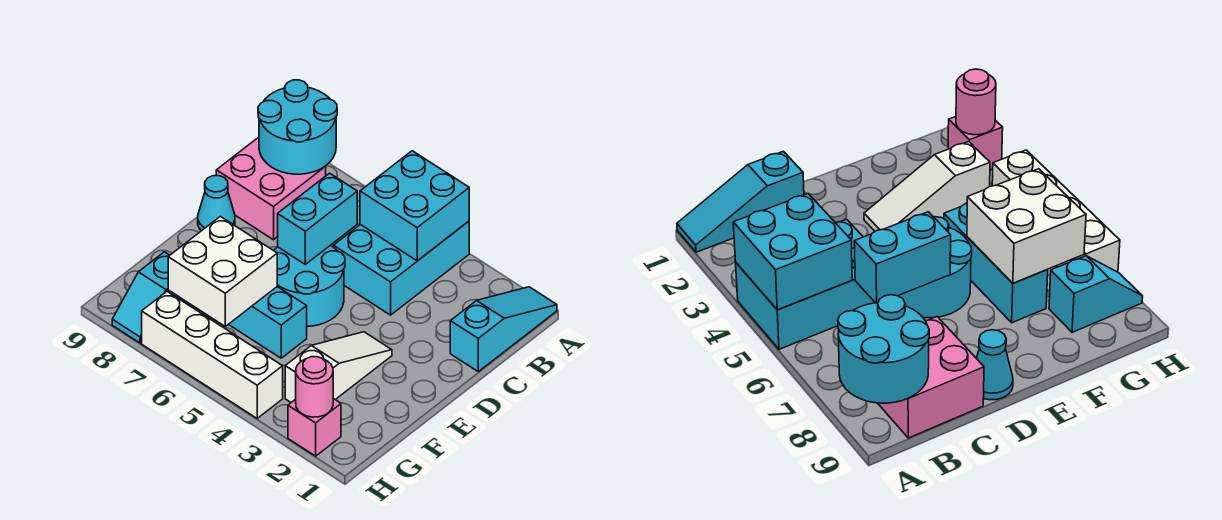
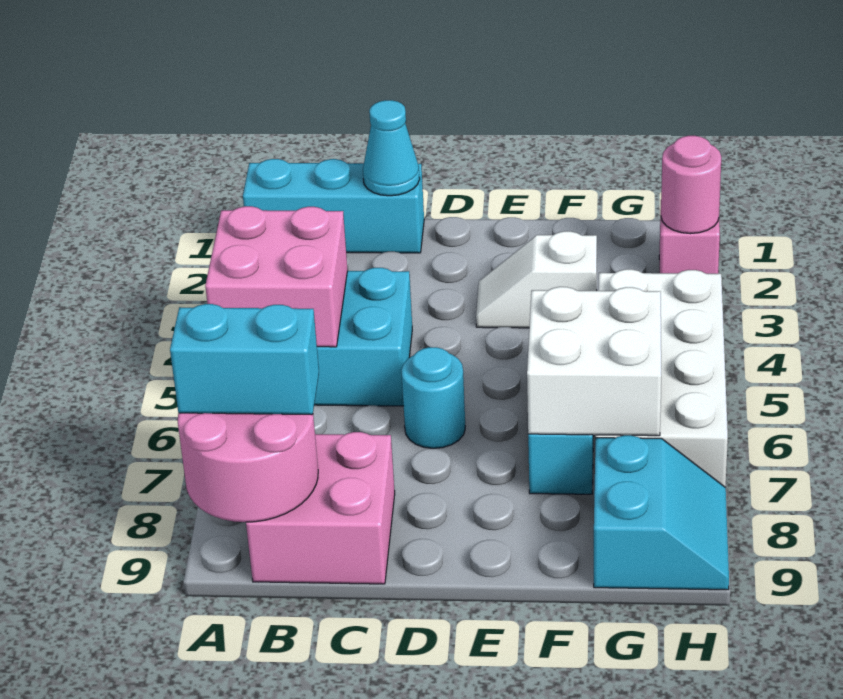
cyan slope A1:C1 level 1 top C -> cyan brick A1:C1 level 1
cyan brick A4:B5 level 2 -> pink brick A4:B5 level 2
cyan round brick A8:B9 level 2 -> pink round brick A8:B9 level 2
cyan brick C6:D6 level 2 -> cyan brick A8:B8 level 3
cyan round brick D5:E6 level 1 -> cyan round brick D6 level 1
cyan cone D9 level 1 -> cyan cone C1 level 2
white slope E3:G3 level 1 top G -> white slope E3:F3 level 1 top F
cyan slope G8:H8 level 1 top G -> cyan slope G8:H9 level 1 top G
white brick H4:H7 level 1 -> white brick G4:H7 level 1

